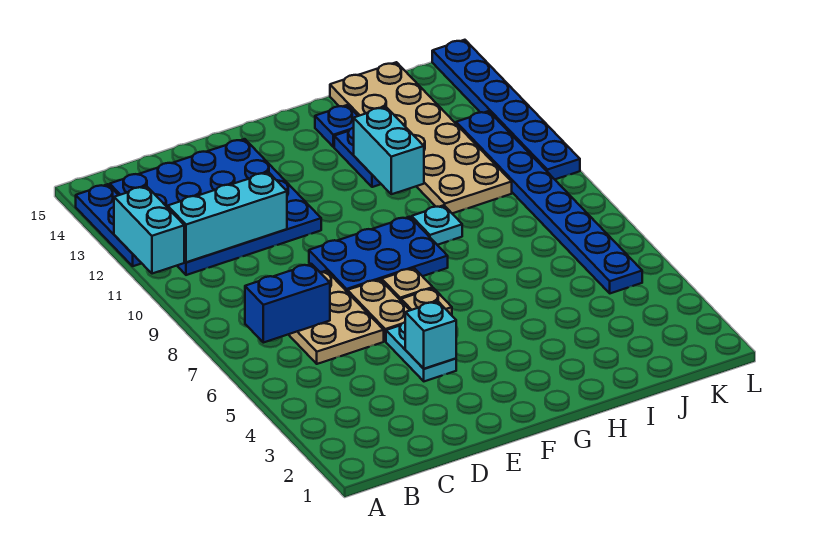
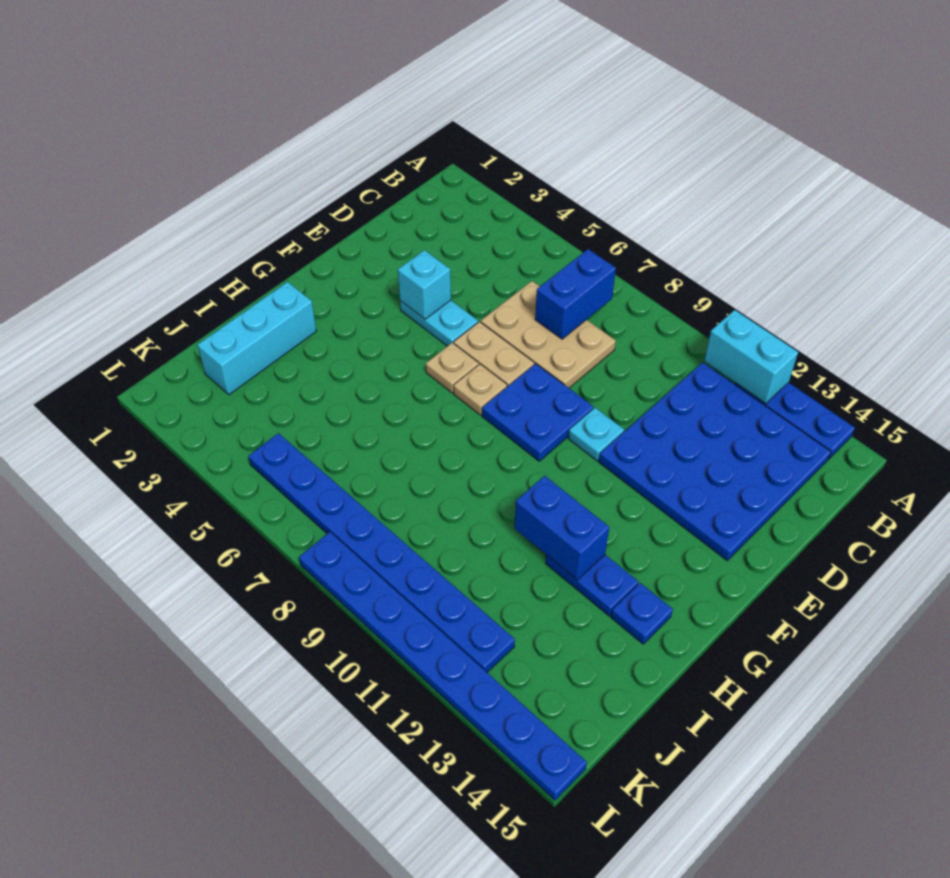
cyan brick B11:D11 level 2 -> cyan brick H2:J2 level 1
blue plate E8:G9 level 1 -> blue plate E8:F9 level 1
cyan plate H9 level 1 -> cyan plate E10 level 1
cyan brick H11:H12 level 2 -> blue brick H11:H12 level 2
tan plate I10:J15 level 1 -> none
blue plate L10:L15 level 1 -> blue plate L8:L15 level 1

